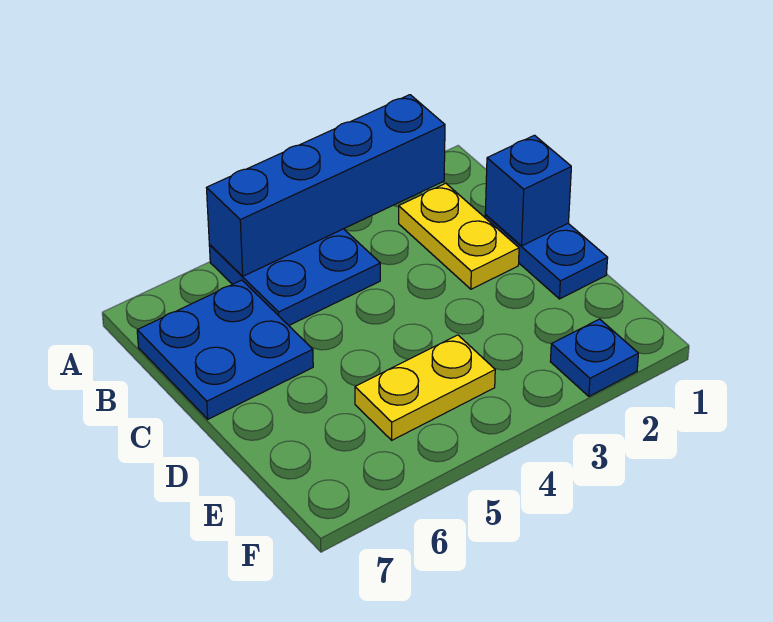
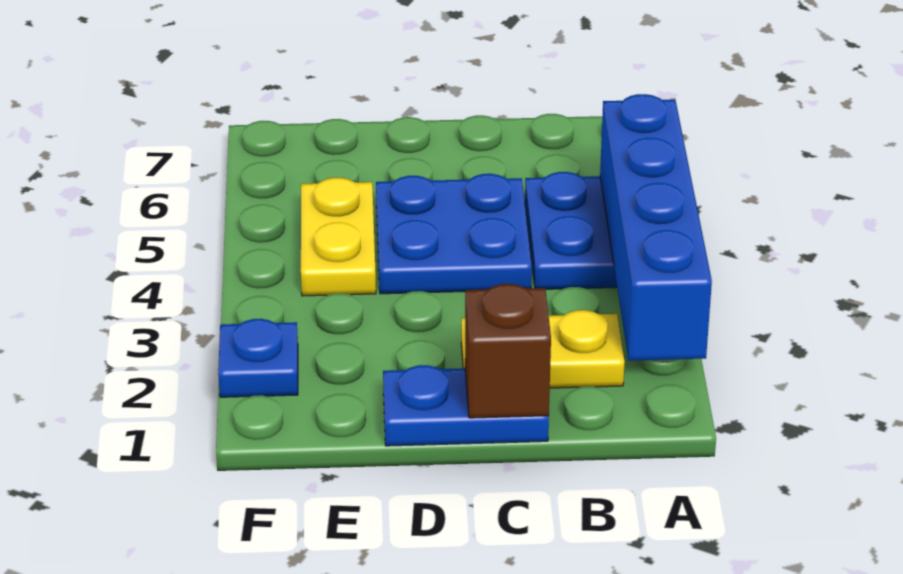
blue plate B6:C7 level 1 -> blue plate C4:D5 level 1
blue brick C1 level 2 -> brown brick C1 level 2

